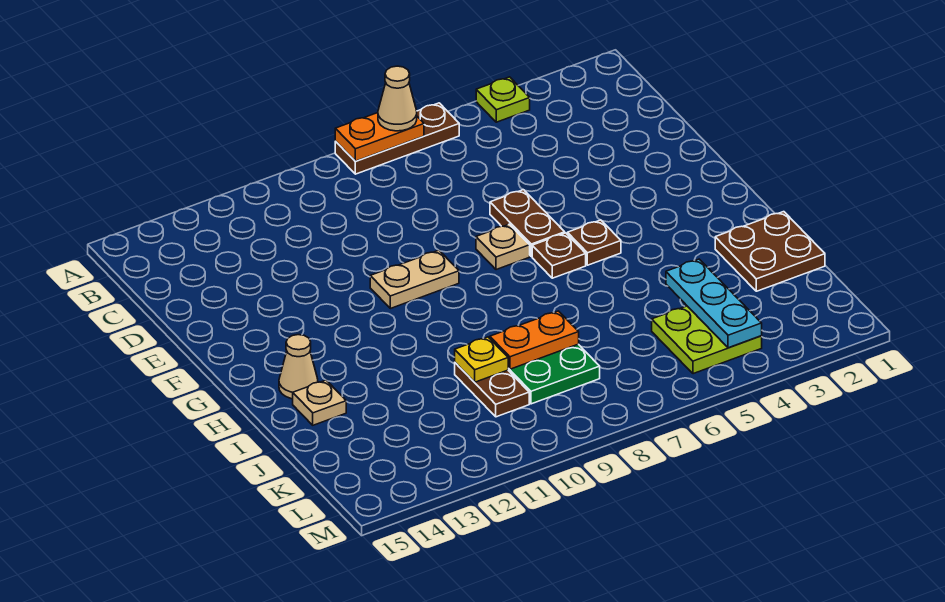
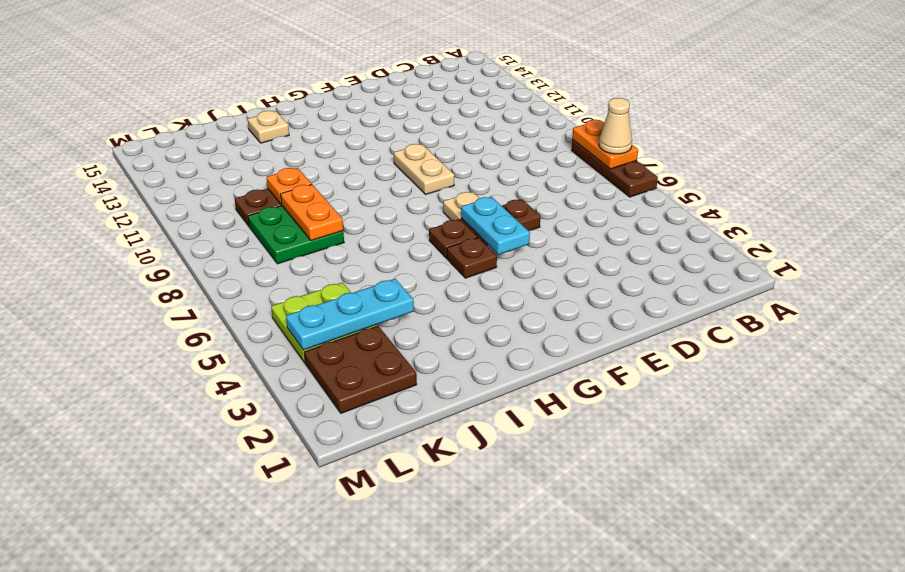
lime plate A4 level 1 -> none
none -> cyan plate F5:F6 level 2
tan cone H14 level 1 -> none
brown plate I1:J2 level 1 -> brown plate K2:L3 level 1
yellow plate J10 level 2 -> orange plate J10 level 2

